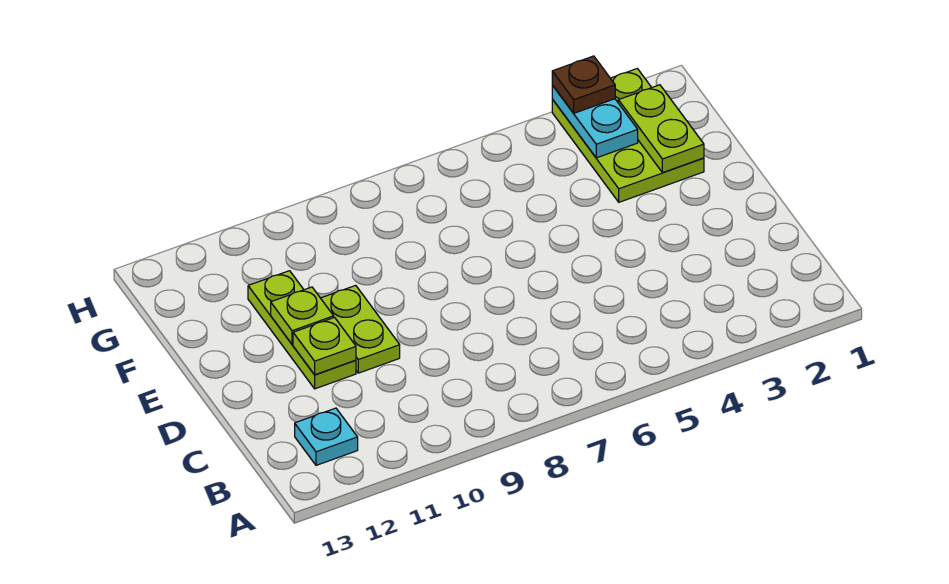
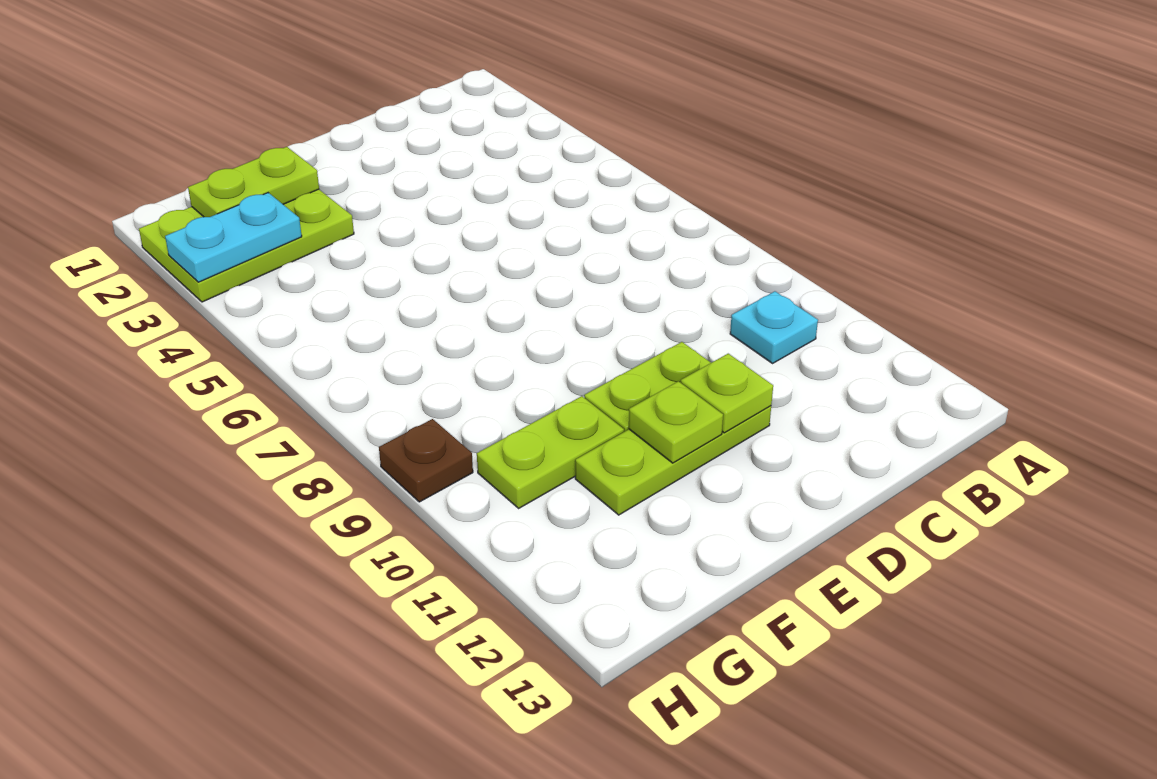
cyan plate B12 level 1 -> cyan plate B10 level 1
none -> lime plate F10:G10 level 1
brown plate H3 level 3 -> brown plate H9 level 1

